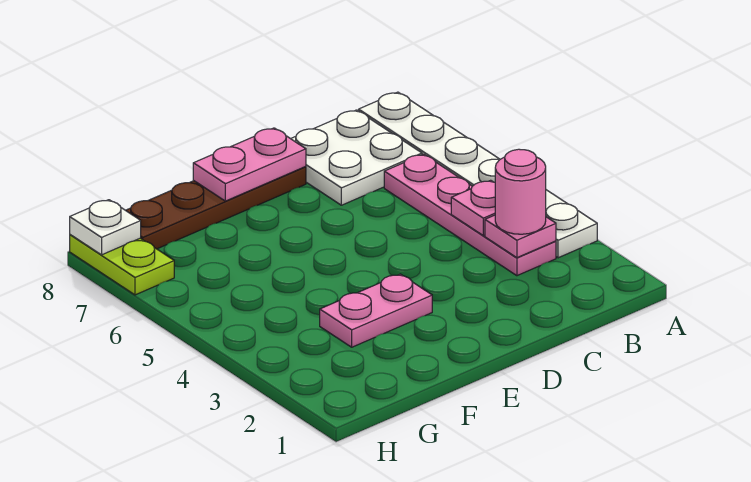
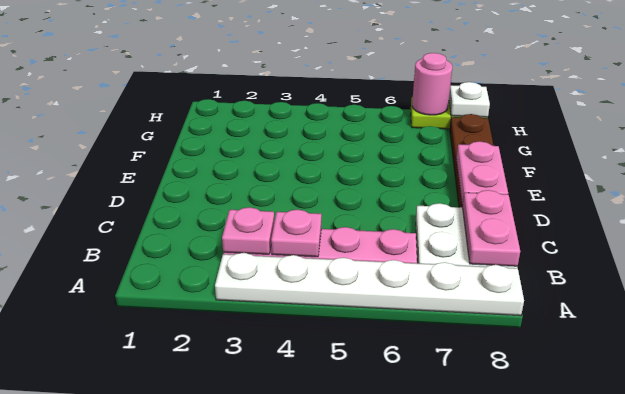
pink round brick B3 level 3 -> pink round brick H7 level 2
pink plate E3:F3 level 1 -> pink plate B8:C8 level 2

